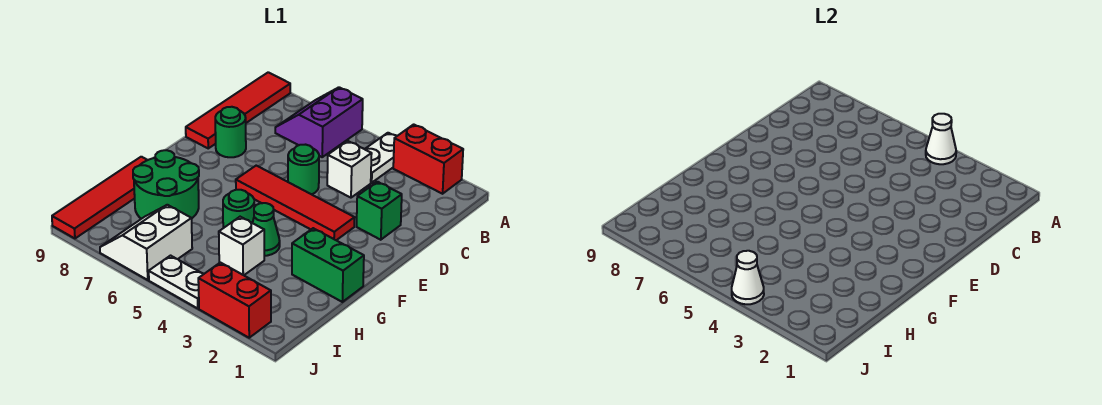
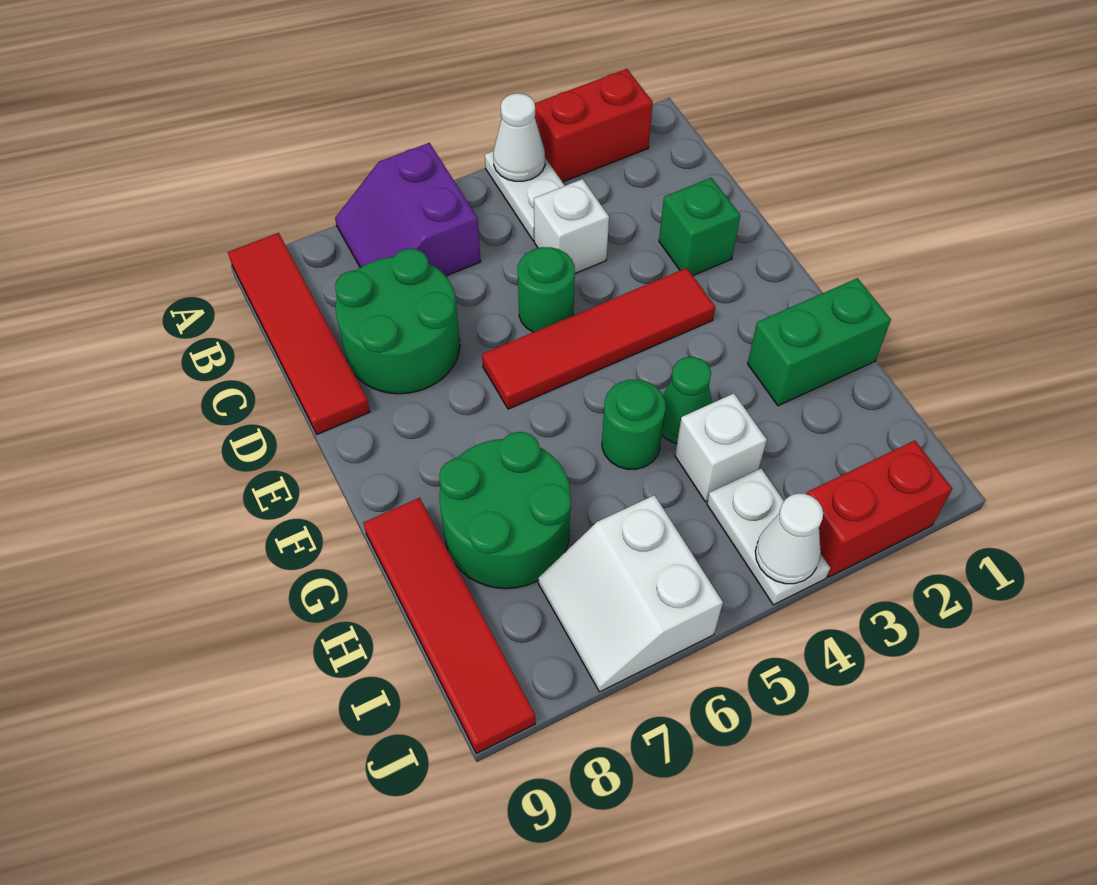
green round brick D8 level 1 -> green round brick C7:D8 level 1
white plate J4:J5 level 1 -> white plate I4:J4 level 1

